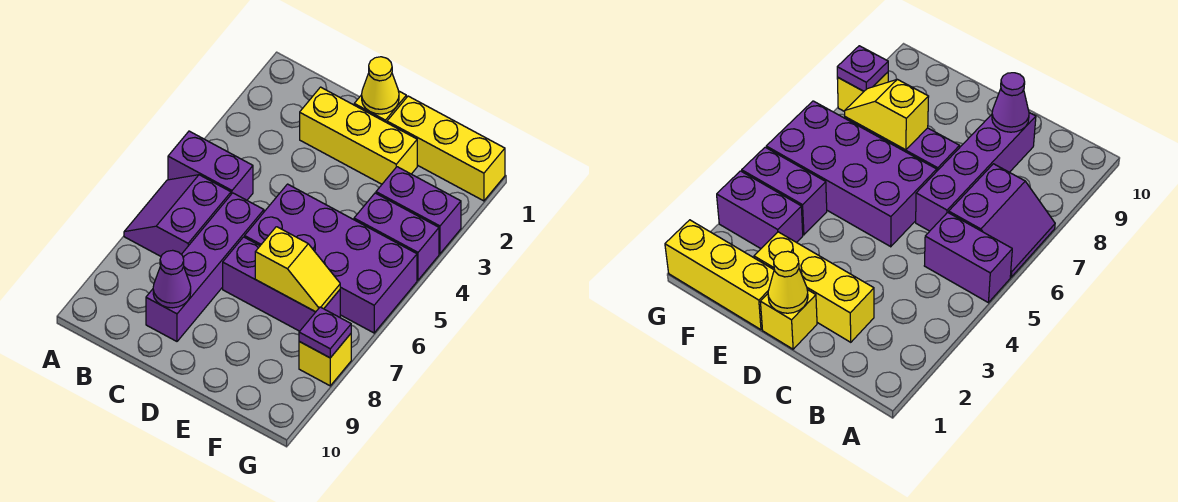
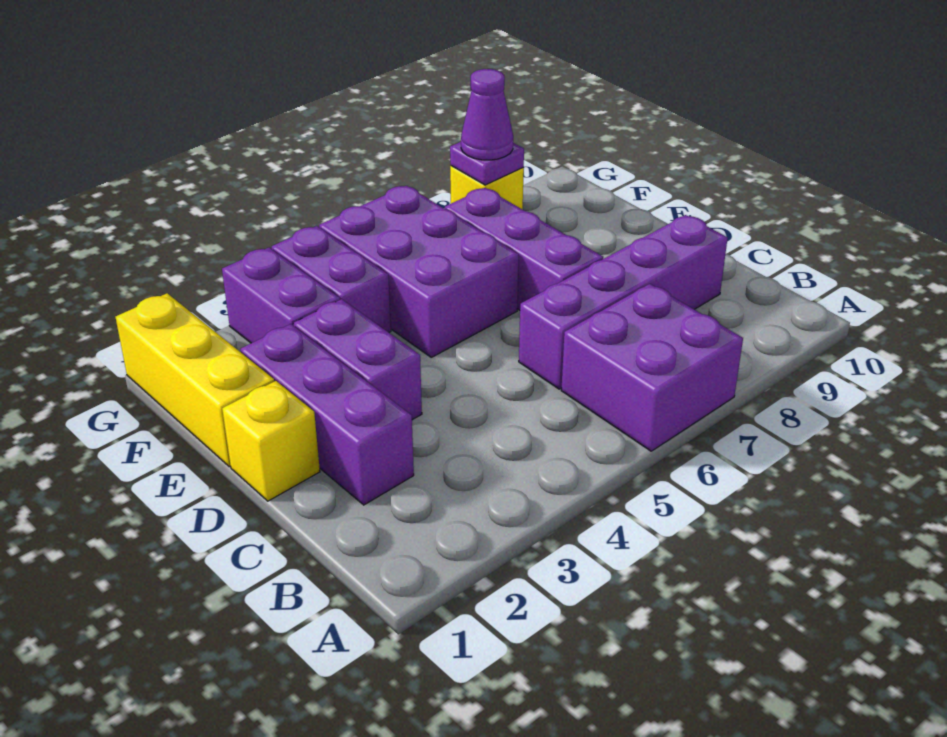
purple brick A5:B5 level 1 -> purple brick D3:E3 level 1
purple slope A6:B7 level 1 top B -> purple brick A6:B7 level 1
yellow brick C2:E2 level 1 -> purple brick C2:E2 level 1
purple cone C9 level 2 -> purple cone G8 level 3
yellow cone D1 level 2 -> none
purple brick D5:G6 level 1 -> purple brick E5:G6 level 1
yellow slope E7:F7 level 2 top E -> none

